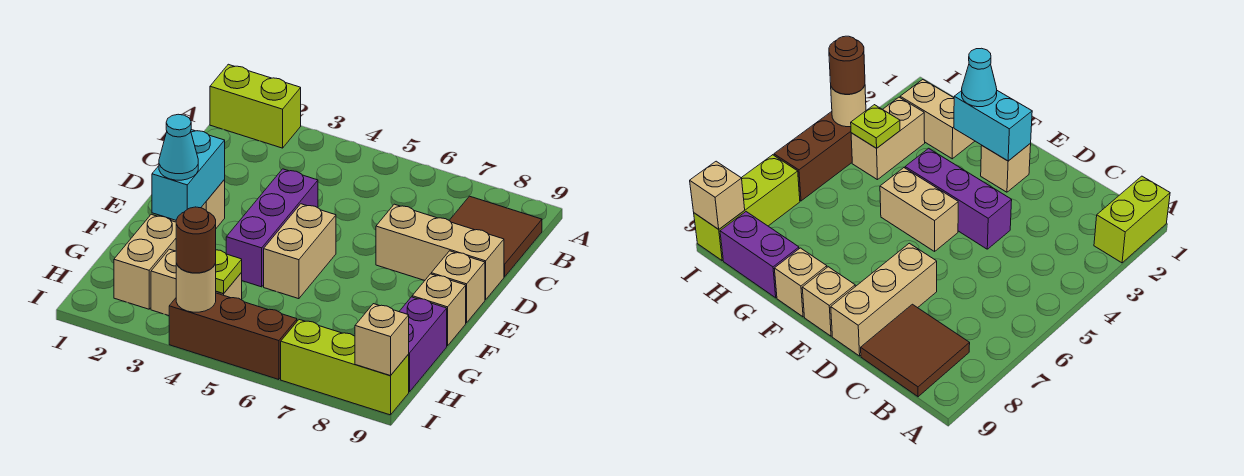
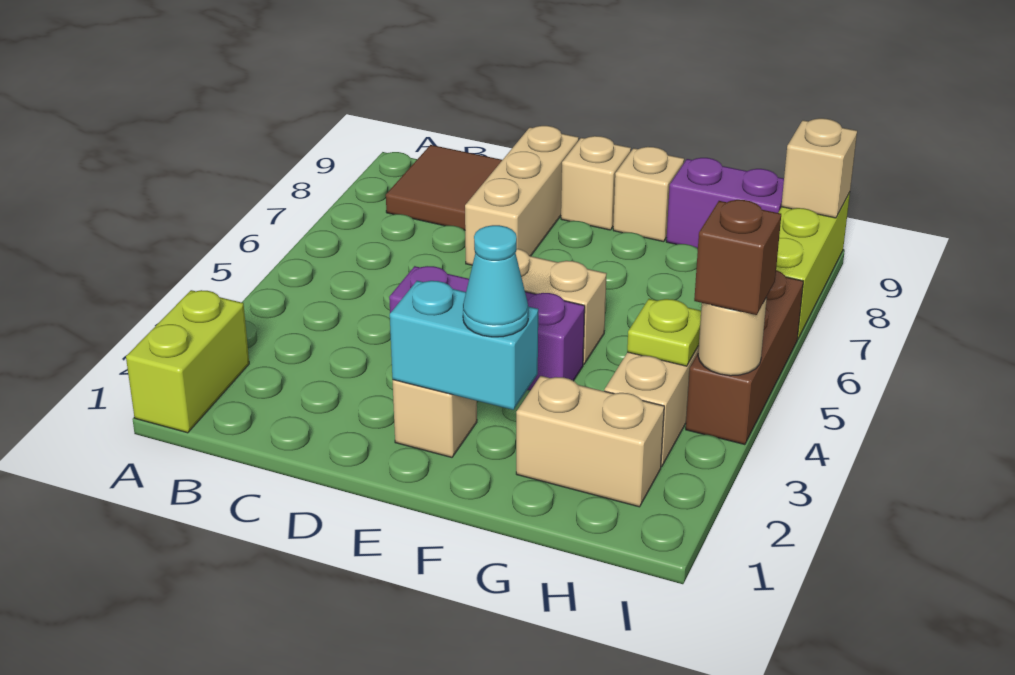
brown round brick I4 level 3 -> brown brick I4 level 3

